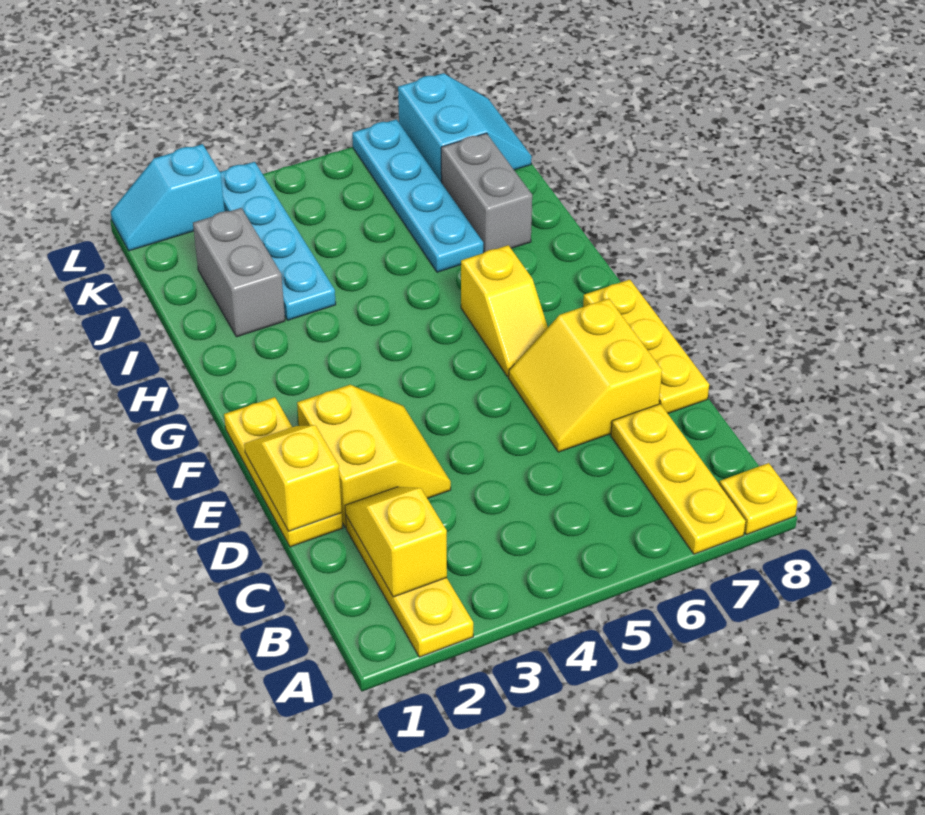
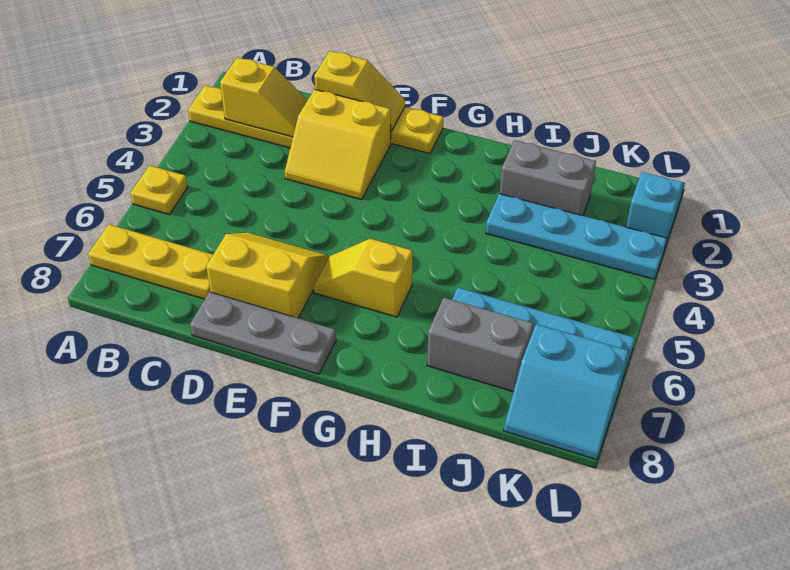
yellow plate A8 level 1 -> yellow plate A5 level 1
yellow plate D8:F8 level 1 -> grey plate D8:F8 level 1

